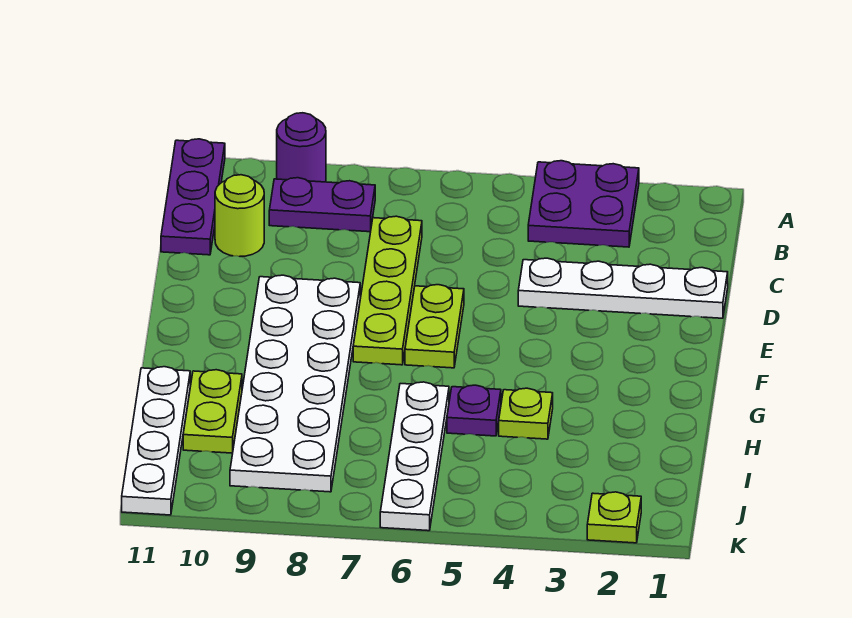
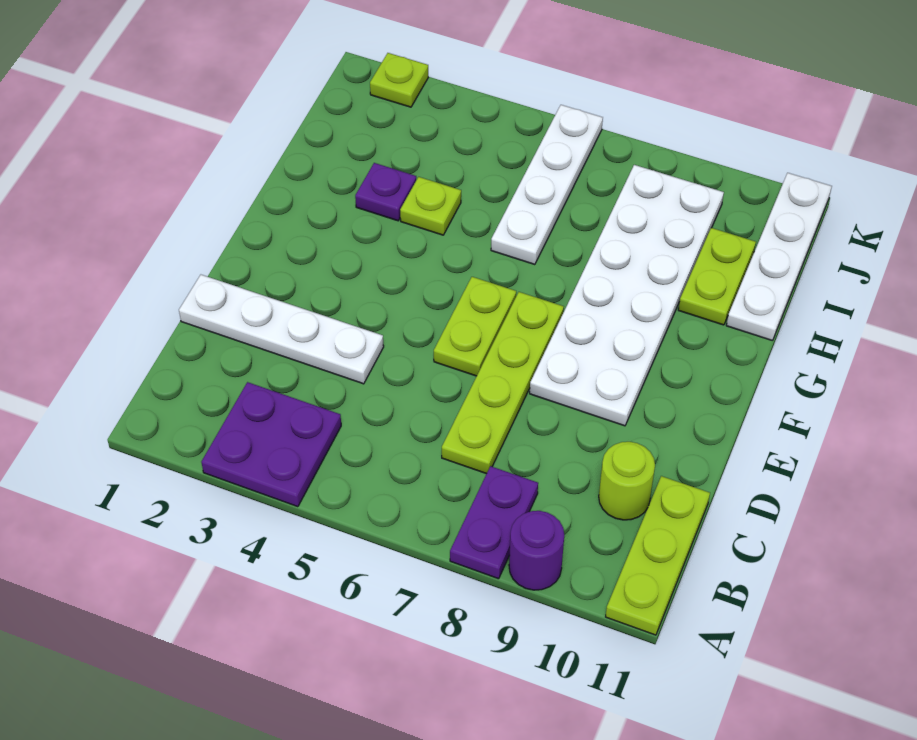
purple plate A11:C11 level 1 -> lime plate A11:C11 level 1
purple plate B8:B9 level 1 -> purple plate A8:B8 level 1
purple plate H5 level 1 -> purple plate H3 level 1

